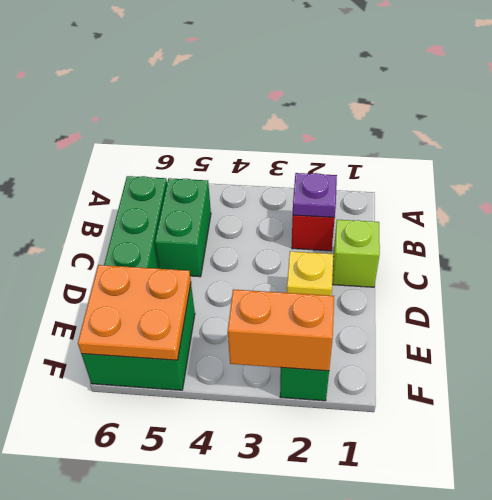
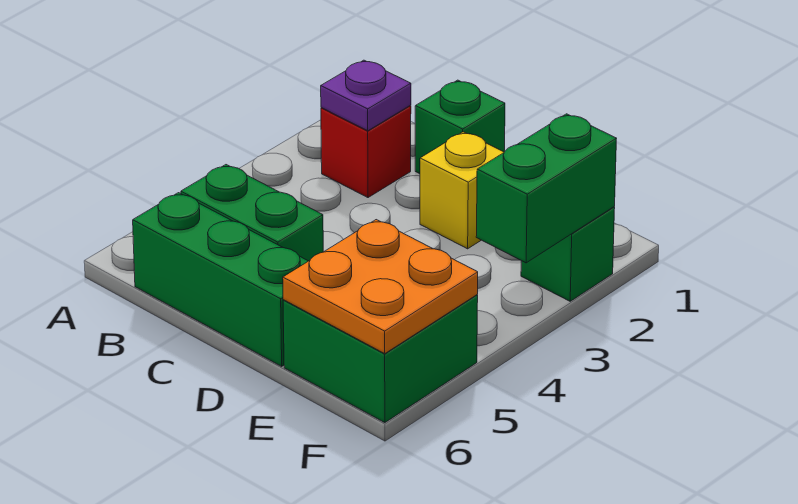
lime brick C1 level 1 -> green brick C1 level 1
orange brick F2:F3 level 2 -> green brick F2:F3 level 2

